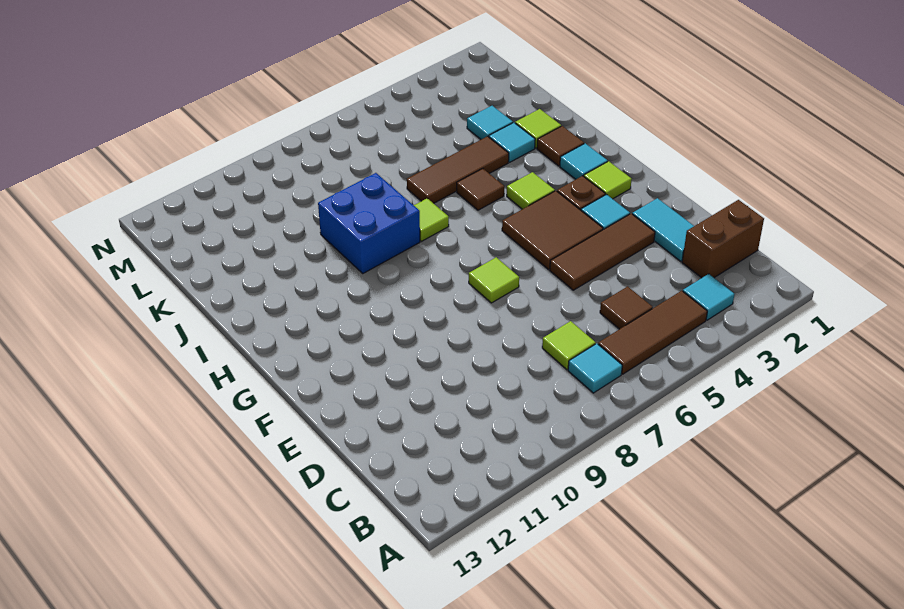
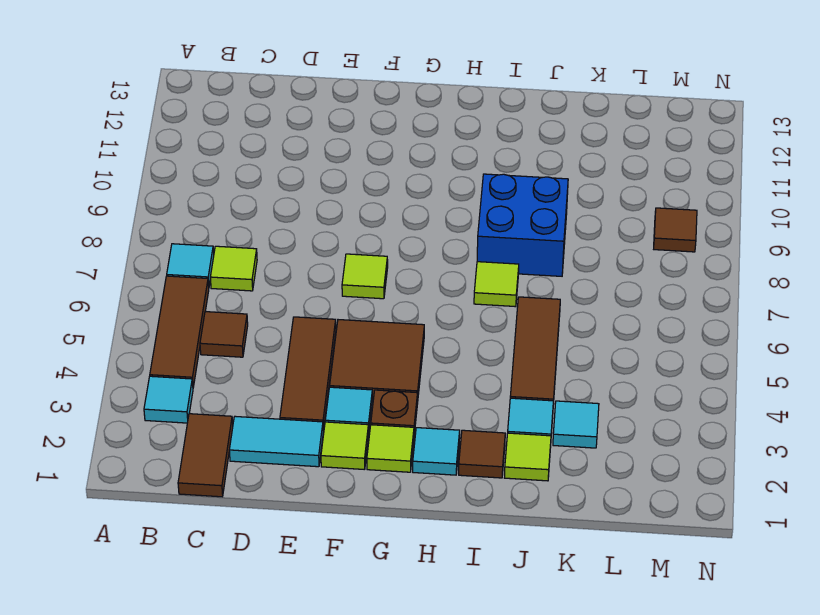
brown brick C1:C2 level 1 -> brown tile C1:C2 level 1
lime tile H4 level 1 -> lime tile F2 level 1
brown tile I5 level 1 -> brown tile M9 level 1

